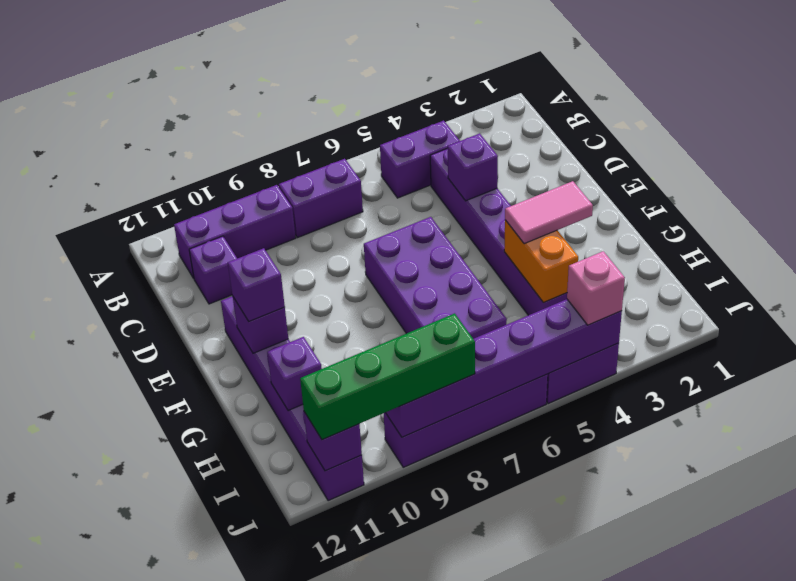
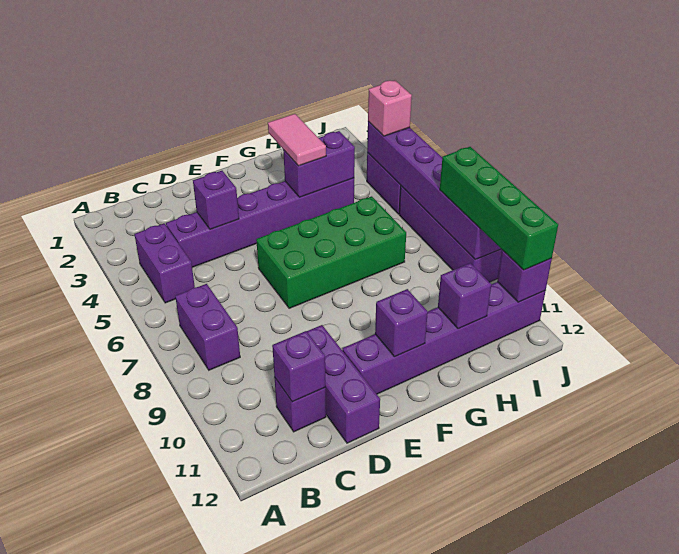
purple brick B9:B11 level 1 -> purple brick D10:D12 level 1
purple brick E6:H7 level 1 -> green brick E6:H7 level 1
purple brick F11 level 3 -> purple brick C11 level 2
orange brick G4:H4 level 2 -> purple brick G4:H4 level 2

